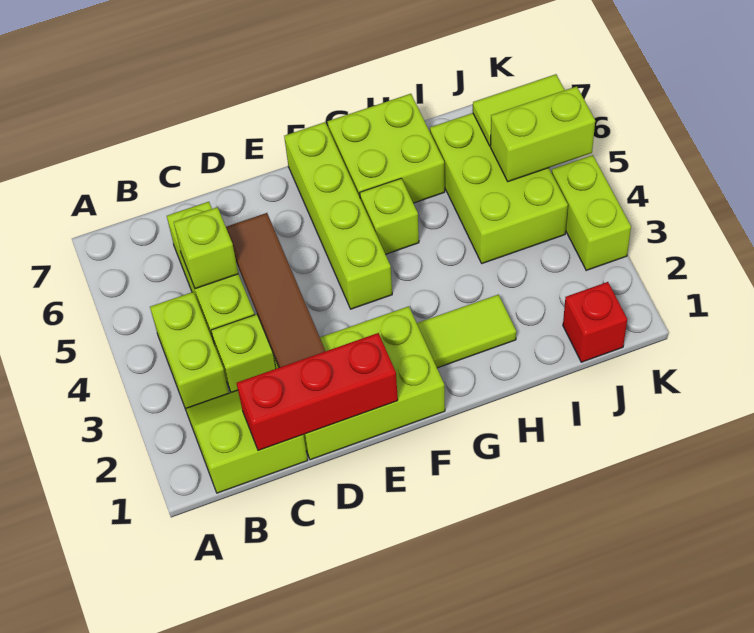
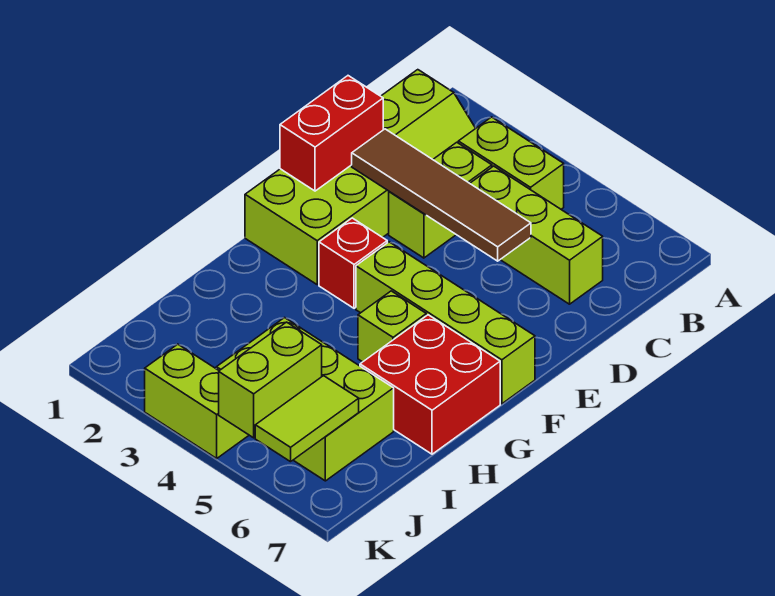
red brick C1:E1 level 2 -> red brick D1:E1 level 2
lime brick C5 level 2 -> none
lime tile G2:H2 level 1 -> none
lime brick G6:H7 level 1 -> red brick G6:H7 level 1
red brick J1 level 1 -> red brick F3 level 1

